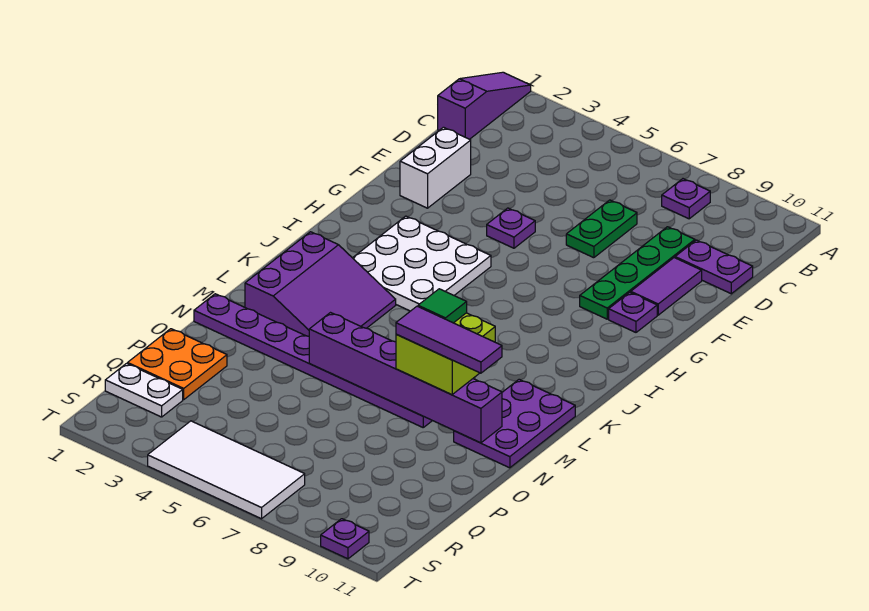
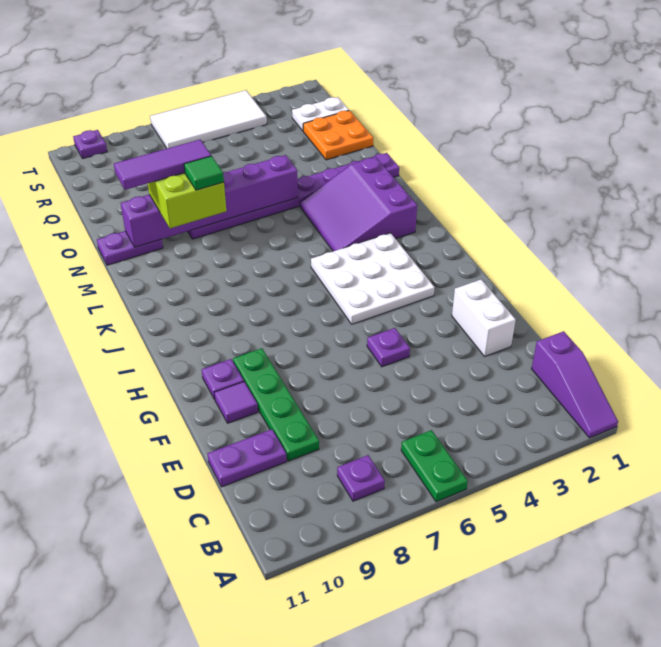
green plate D7:E7 level 1 -> green plate A6:B6 level 1
purple tile E10:F10 level 1 -> purple tile F10 level 1
purple plate L10:N11 level 1 -> purple plate N10:N11 level 1

